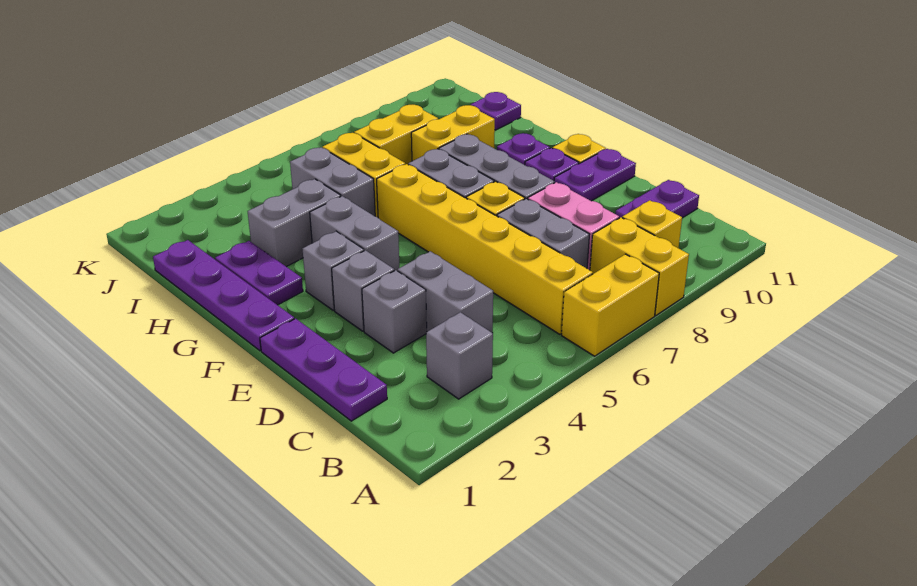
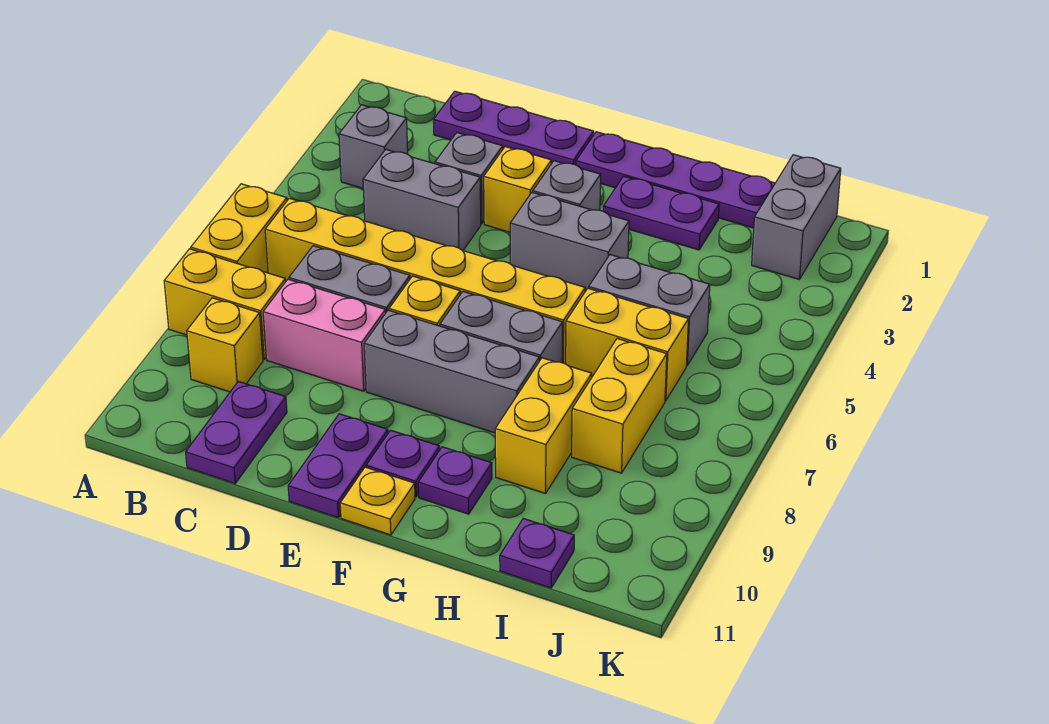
grey brick E3 level 1 -> yellow brick E3 level 1
grey brick H3:H4 level 1 -> grey brick J1:J2 level 1

